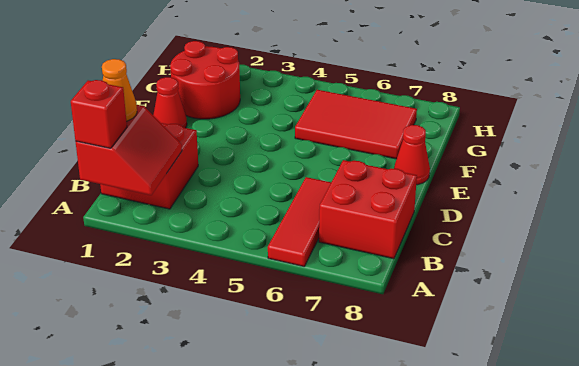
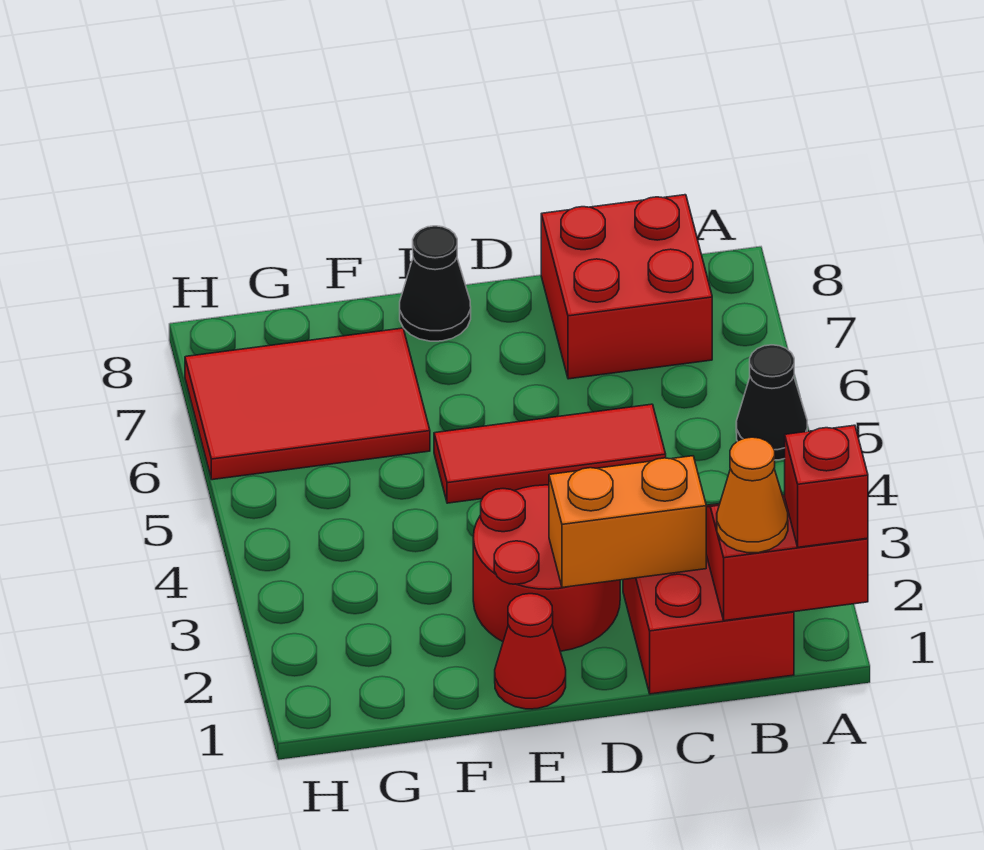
none -> black cone A5 level 1
red tile A6:C6 level 1 -> red tile C5:E5 level 1
none -> orange brick C2:D2 level 2
red cone E8 level 1 -> black cone E8 level 1
red round brick F1:G2 level 1 -> red round brick D2:E3 level 1
red tile F5:G7 level 1 -> red tile F6:H7 level 1

